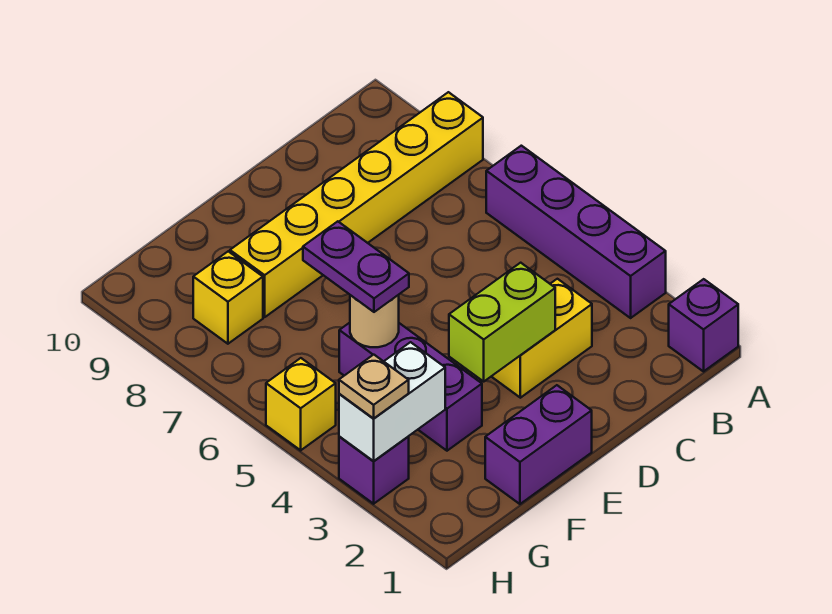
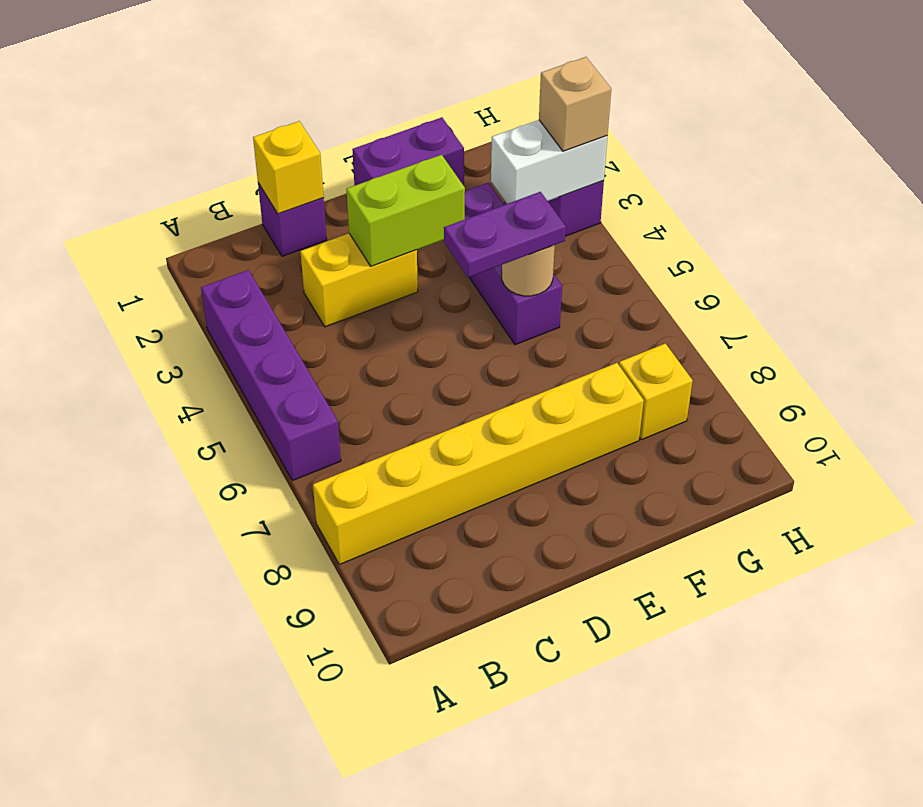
purple brick A1 level 1 -> purple brick C1 level 1
purple plate F5:F6 level 3 -> purple plate E5:F5 level 3
tan plate H3 level 3 -> tan brick H3 level 3
yellow brick H5 level 1 -> yellow brick C1 level 2

